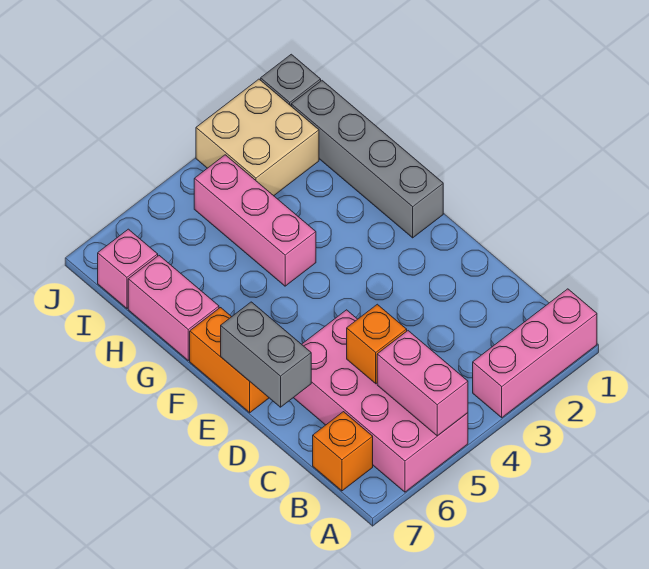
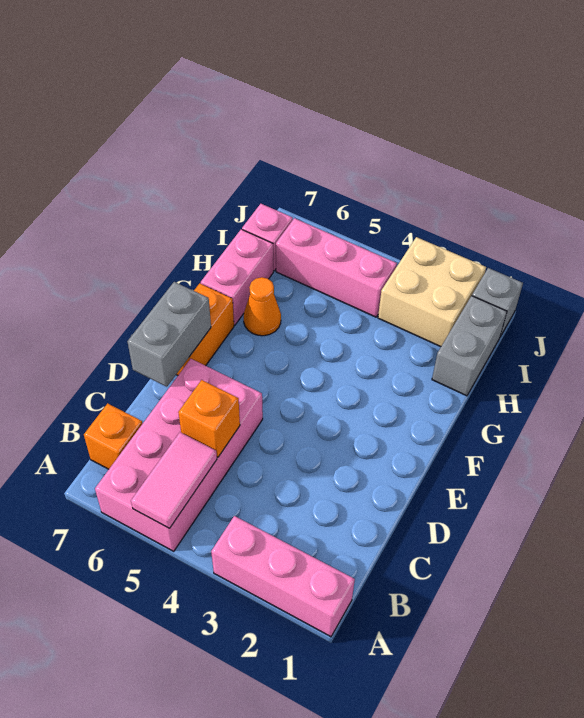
pink brick A5:B5 level 2 -> pink tile A5:B5 level 2
grey brick F1:I1 level 1 -> grey brick H1:I1 level 1
pink brick G4:I4 level 1 -> pink brick I4:I6 level 1
none -> orange cone G6 level 1

